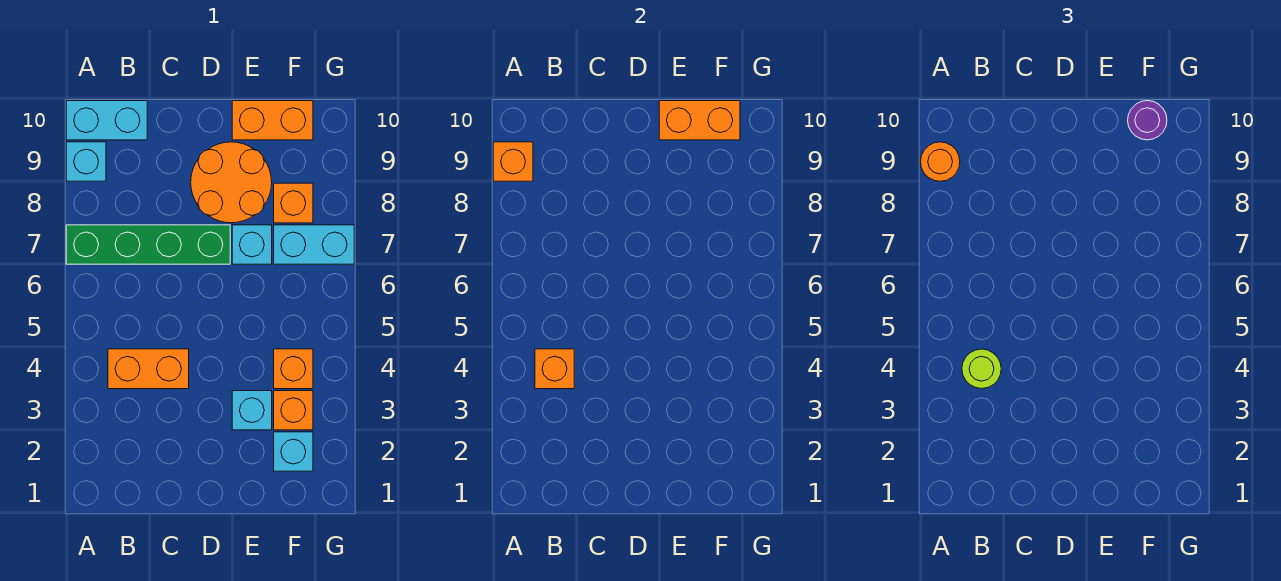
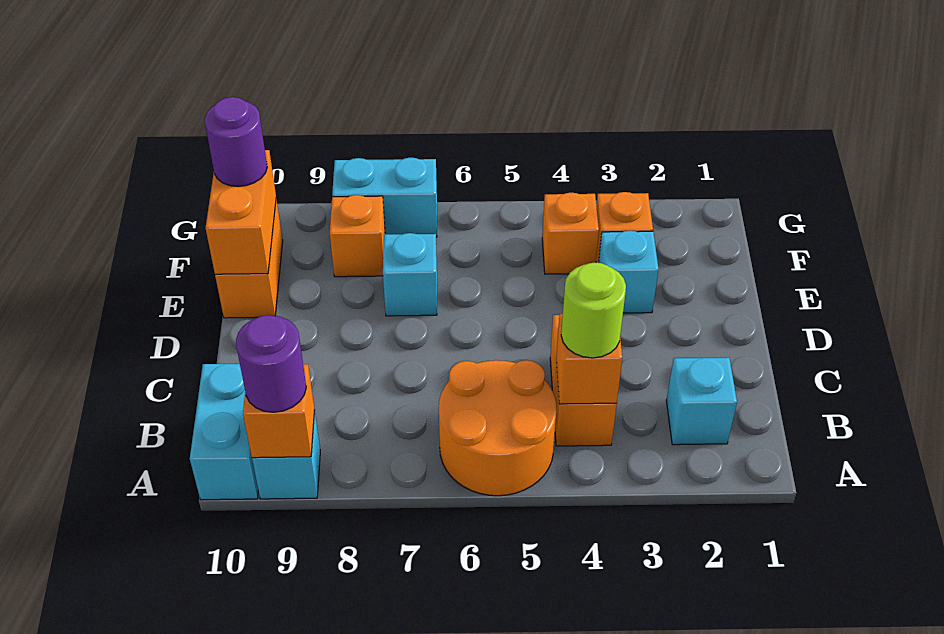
green brick A7:D7 level 1 -> none
orange round brick A9 level 3 -> purple round brick A9 level 3
orange round brick D8:E9 level 1 -> orange round brick A5:B6 level 1
cyan brick F2 level 1 -> cyan brick B2 level 1
cyan brick F7:G7 level 1 -> cyan brick G7:G8 level 1

